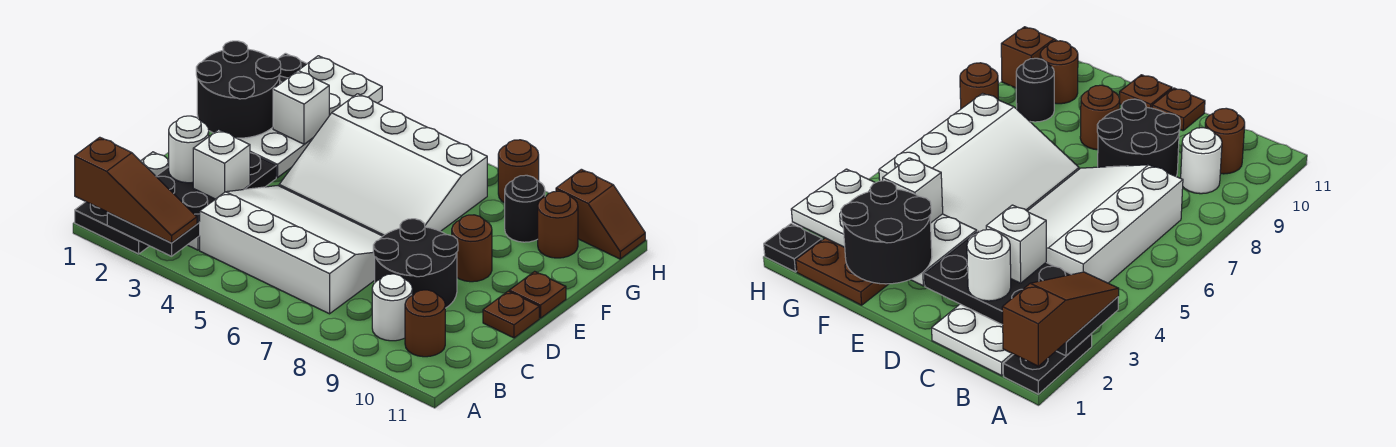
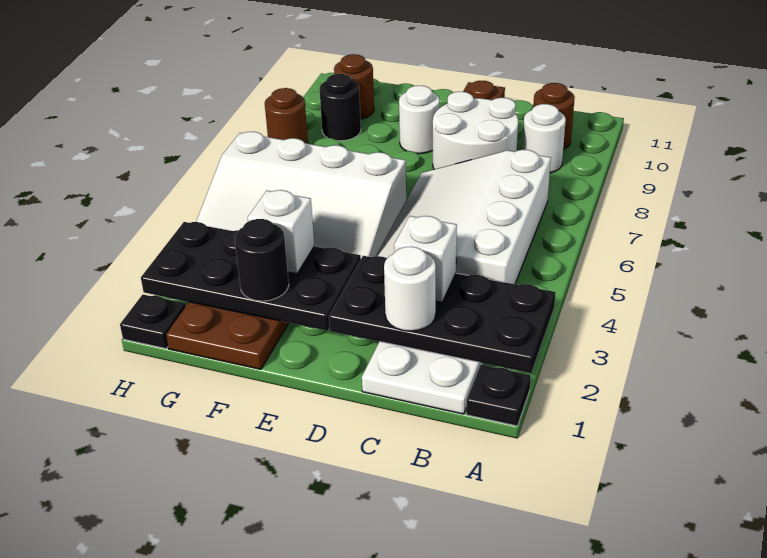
black plate A1:A2 level 1 -> black plate A1 level 1
brown slope A1:A3 level 3 top 1 -> none
black round brick C8:D9 level 1 -> white round brick C8:D9 level 1
black round brick E1:F2 level 3 -> black round brick F2 level 3
white plate E2:H3 level 2 -> black plate E2:H3 level 2
white slope E4:G7 level 1 top G -> white slope E4:H6 level 1 top 6
brown round brick E9 level 1 -> white round brick E9 level 1
brown plate E11 level 1 -> none
brown slope H10:H11 level 1 top 10 -> none

